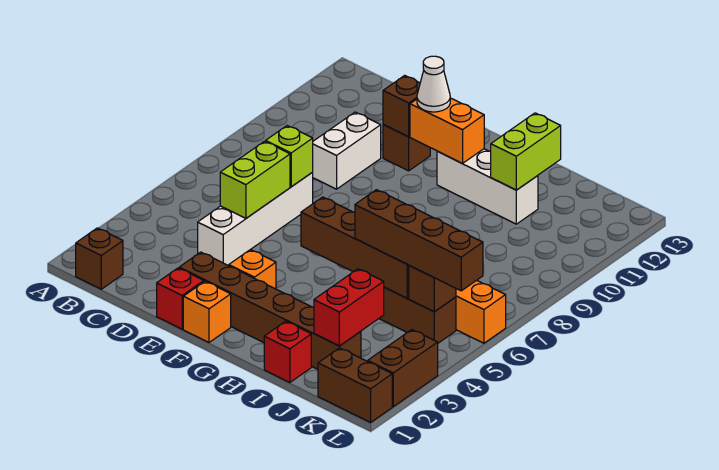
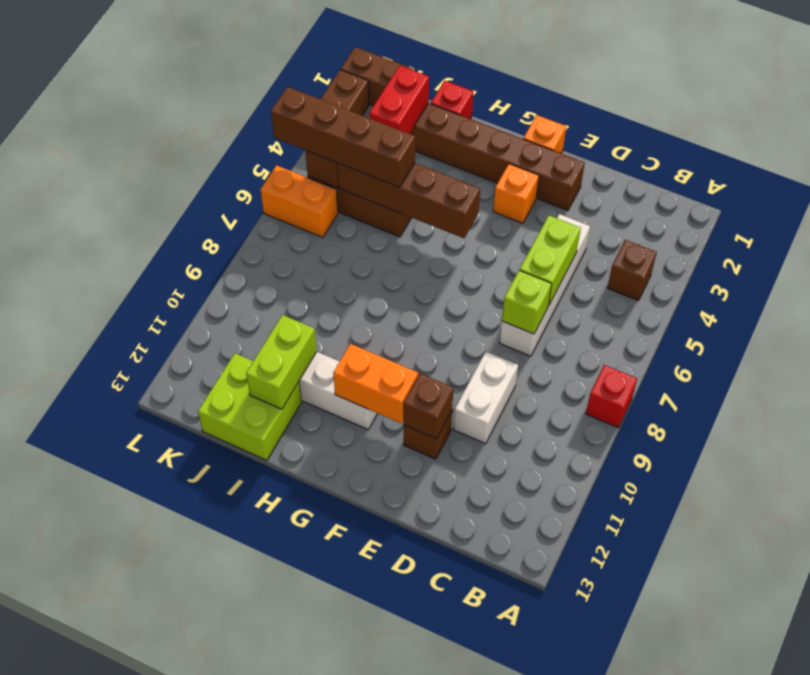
brown brick B1 level 1 -> brown brick B4 level 1
red brick E1 level 1 -> red brick A8 level 1
white cone F11 level 3 -> none
none -> lime brick I12:J13 level 1

